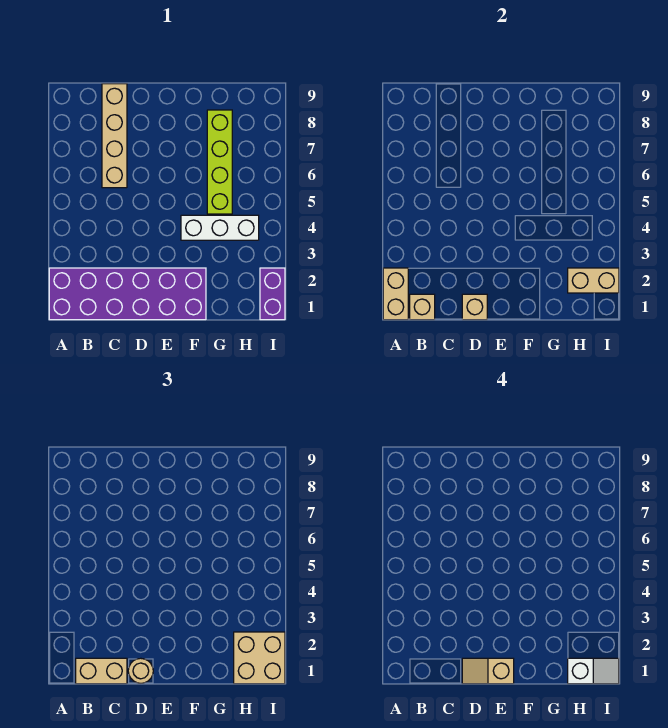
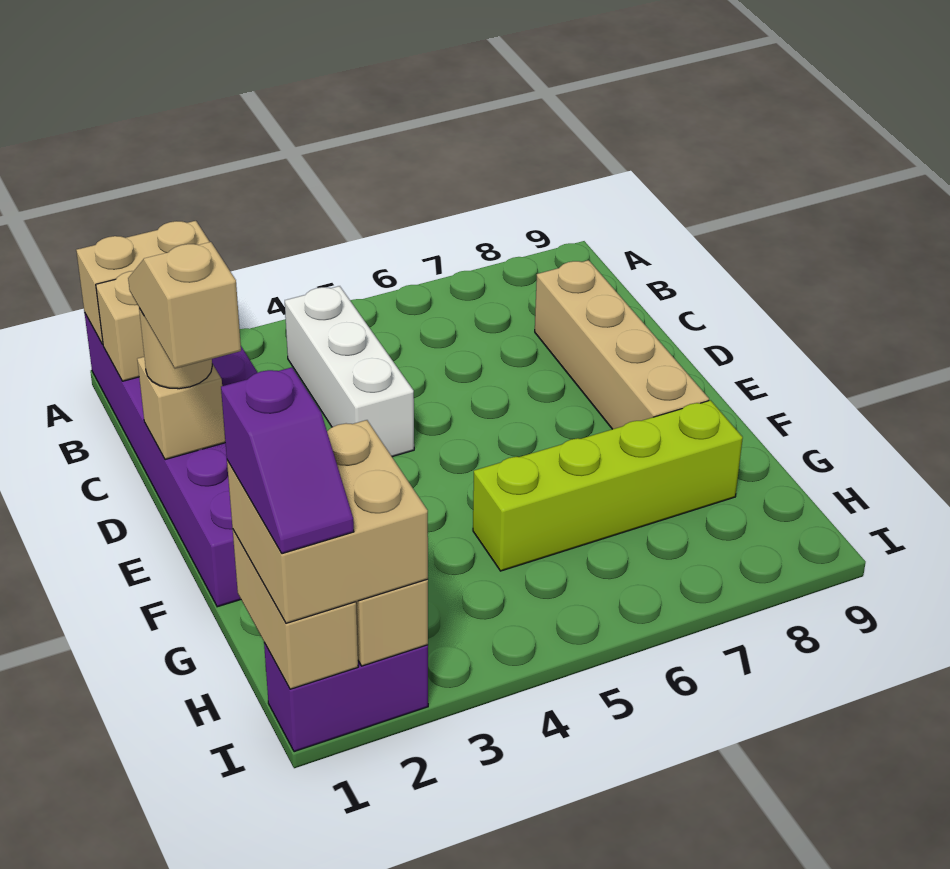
tan brick B1:C1 level 3 -> tan brick H1:I1 level 2
tan brick C6:C9 level 1 -> tan brick C8:F8 level 1
white brick F4:H4 level 1 -> white brick B4:D4 level 1
white slope H1:I1 level 4 top H -> purple slope H1:I1 level 4 top H

